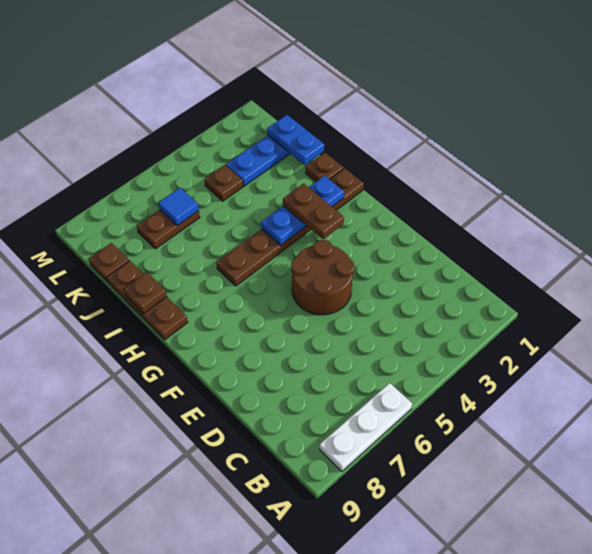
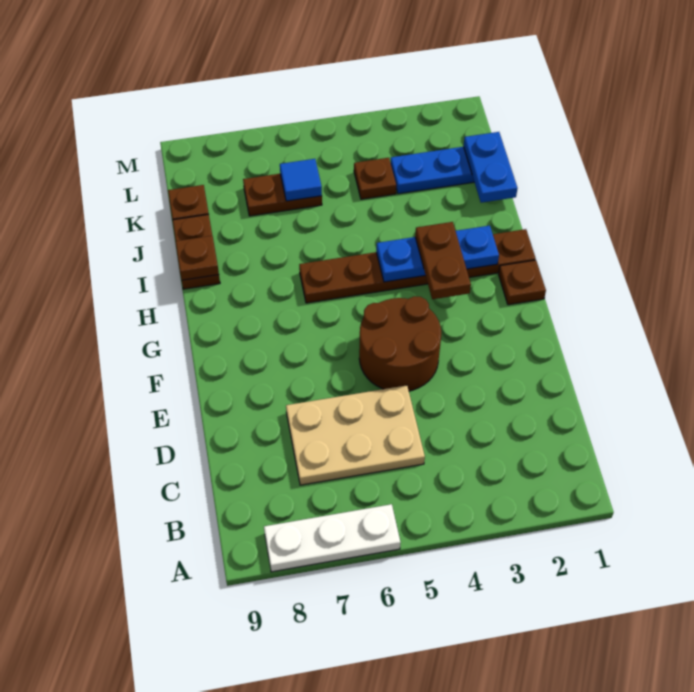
none -> tan plate C5:D7 level 1
brown plate H9:J9 level 1 -> brown plate I9:J9 level 1
brown plate I1 level 1 -> brown plate G1 level 1

